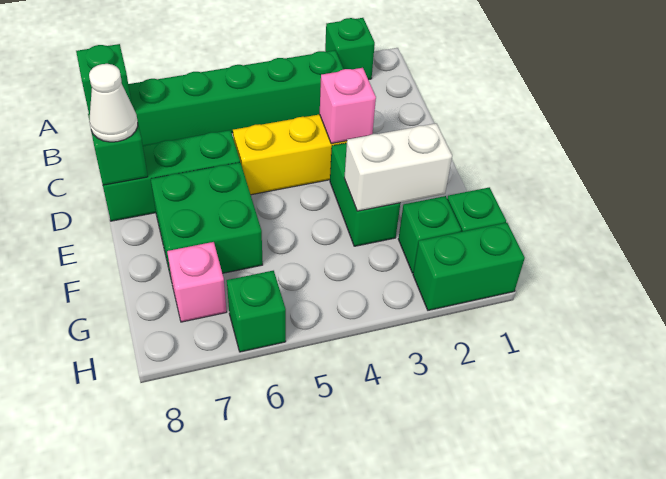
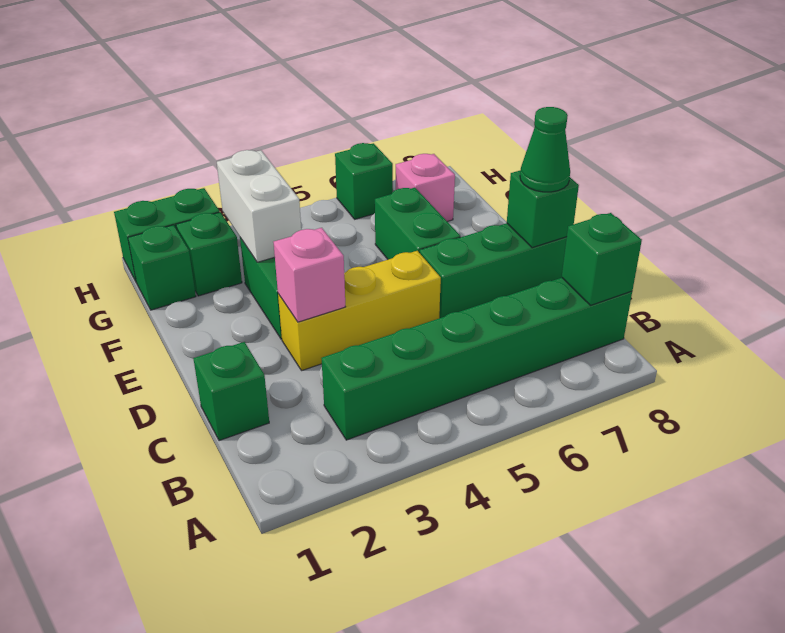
green brick A2 level 1 -> green brick C1 level 1
white cone D8 level 3 -> green cone D8 level 3
green brick E6:F7 level 1 -> green brick E6:F6 level 1
white brick F2:F3 level 2 -> white brick F3:G3 level 2

